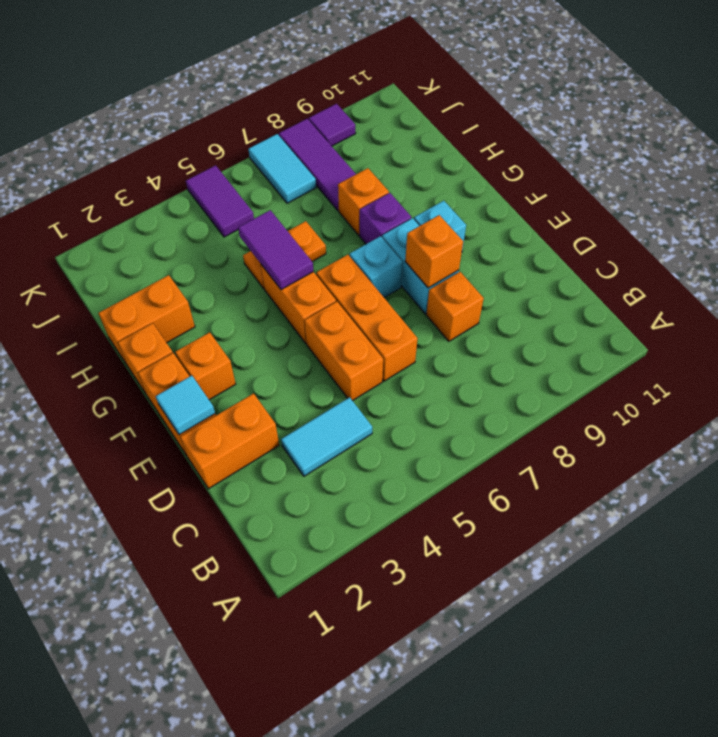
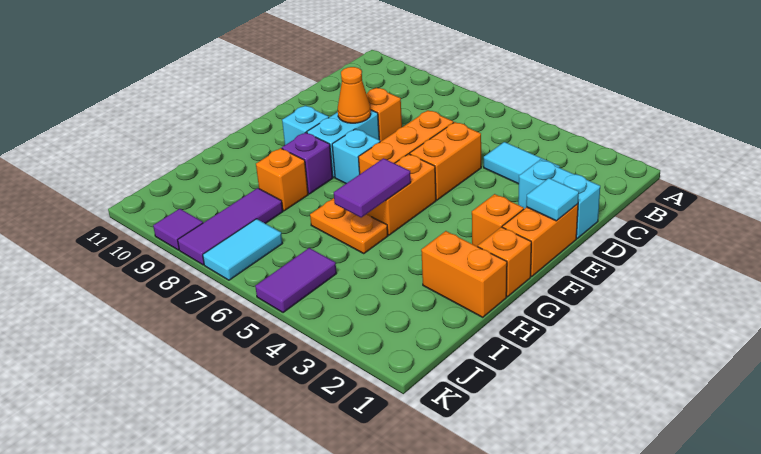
orange brick D1:D2 level 1 -> cyan brick D1:D2 level 1
orange brick E8 level 2 -> orange cone E8 level 2

